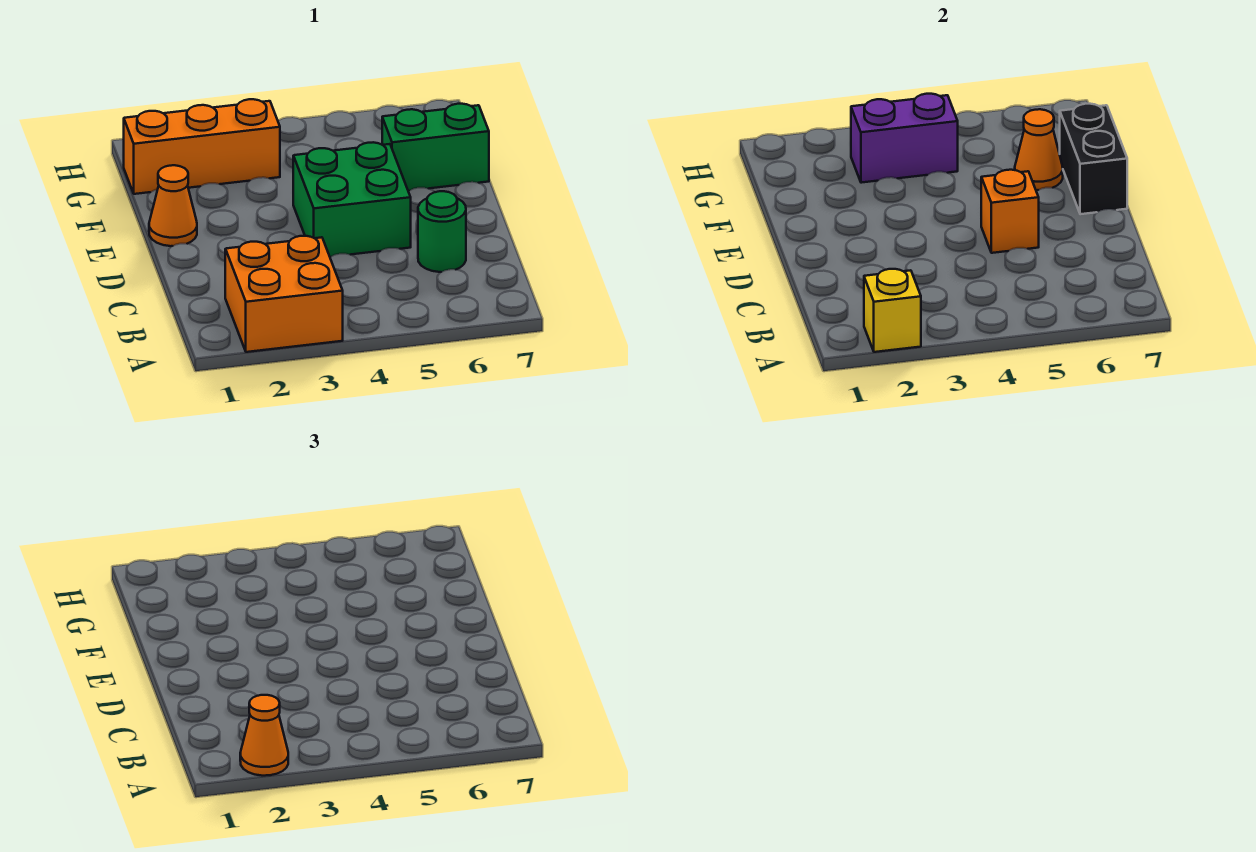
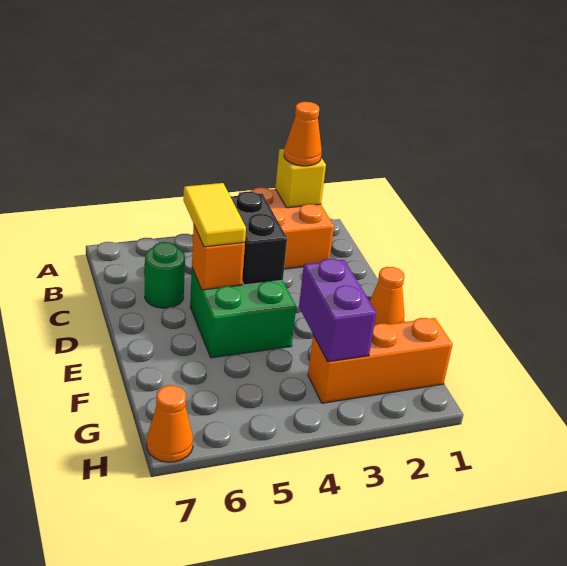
none -> yellow tile C5:D5 level 3
black brick E7:F7 level 2 -> black brick C4:D4 level 2
green brick F6:F7 level 1 -> none
orange cone F6 level 2 -> orange cone H7 level 1
purple brick G3:G4 level 2 -> purple brick F3:G3 level 2

